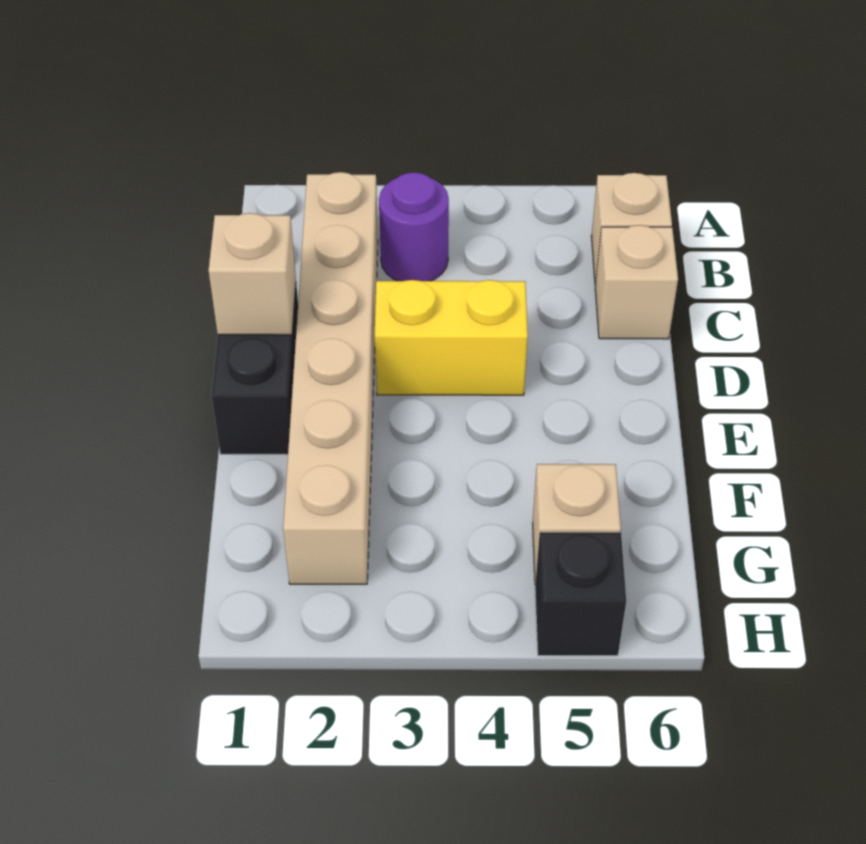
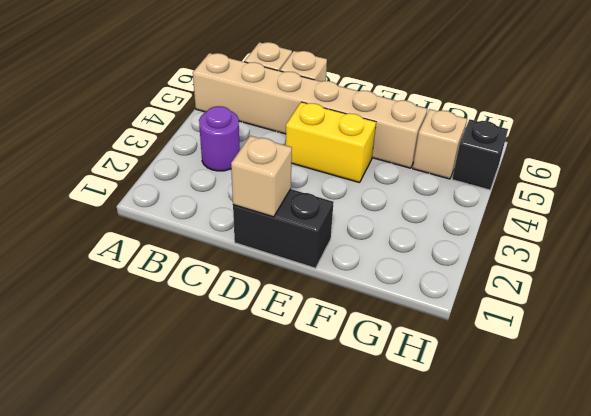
tan brick B2:G2 level 1 -> tan brick A5:F5 level 1
yellow brick D3:D4 level 1 -> yellow brick D4:E4 level 1

